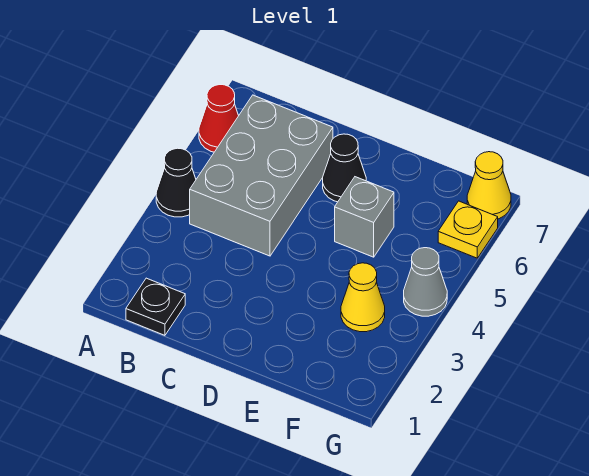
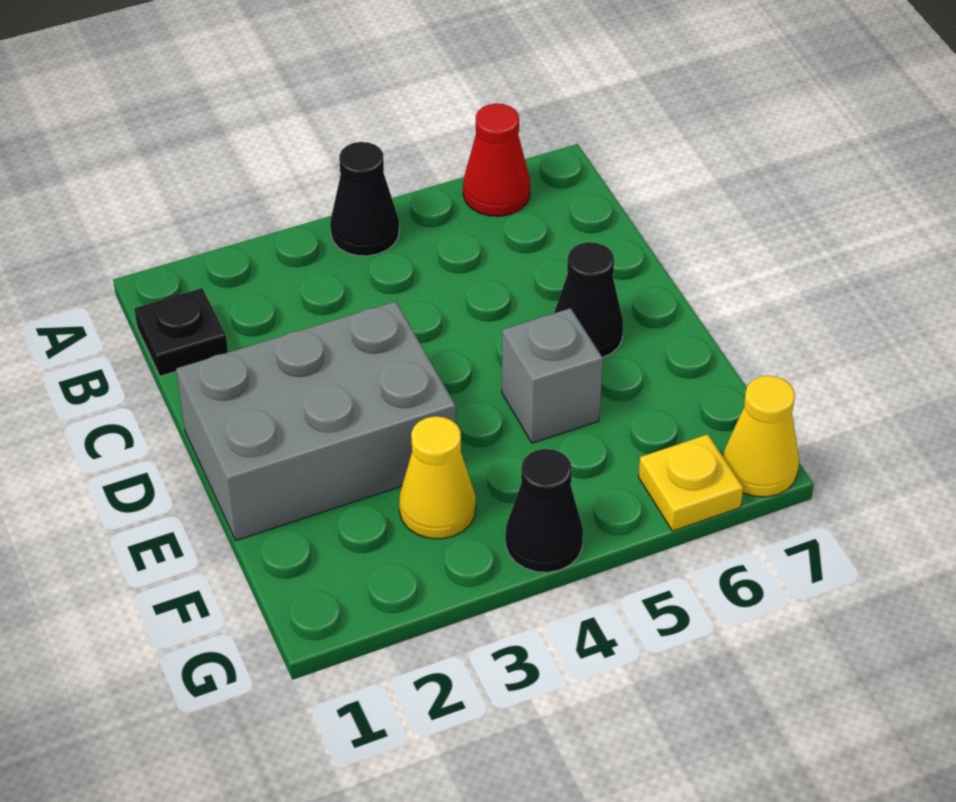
grey brick B4:C6 level 1 -> grey brick D1:E3 level 1
grey cone G4 level 1 -> black cone G4 level 1

